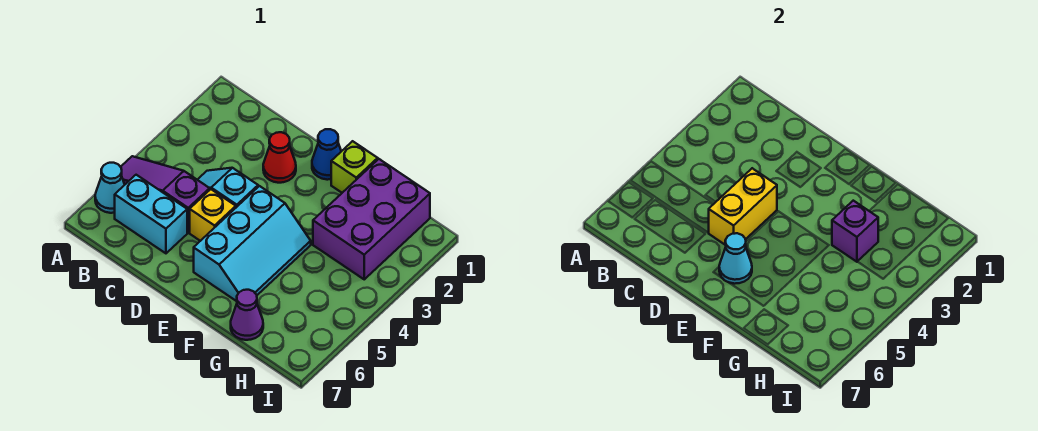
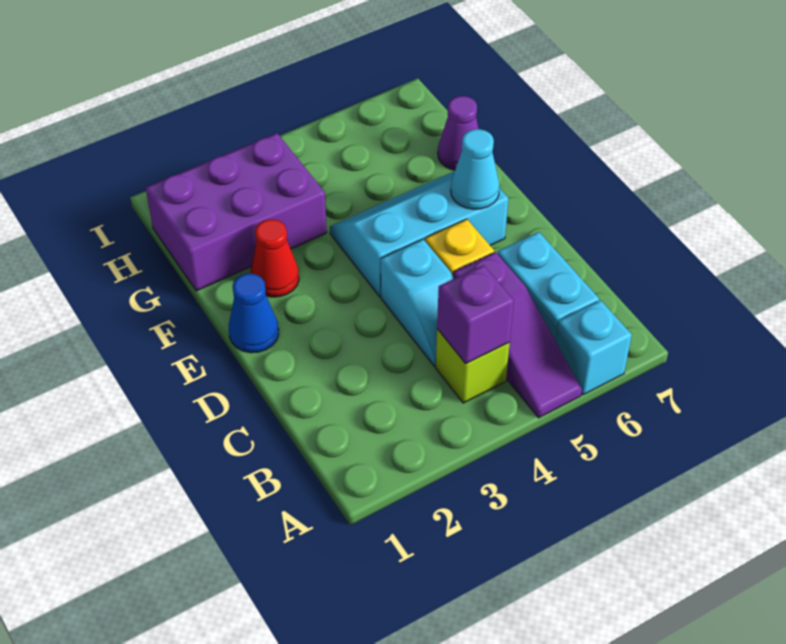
cyan cone A6 level 1 -> cyan brick A6 level 1
red cone D2 level 1 -> red cone F2 level 1
yellow brick D4:D5 level 2 -> none
lime brick F1 level 1 -> lime brick B4 level 1
purple brick G3 level 2 -> purple brick B4 level 2

